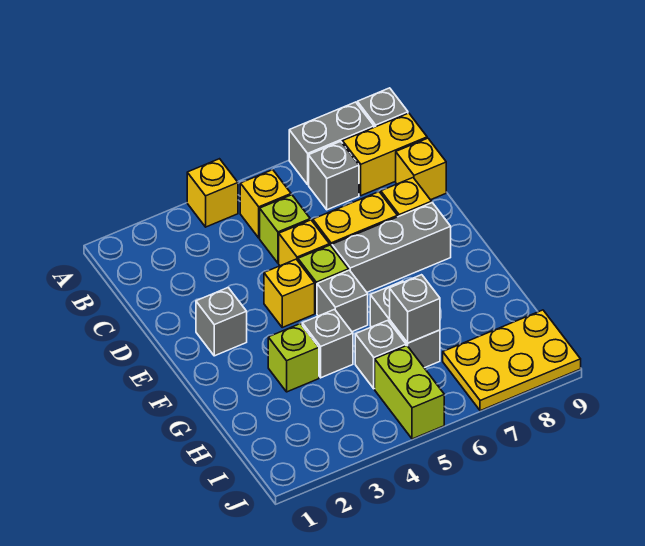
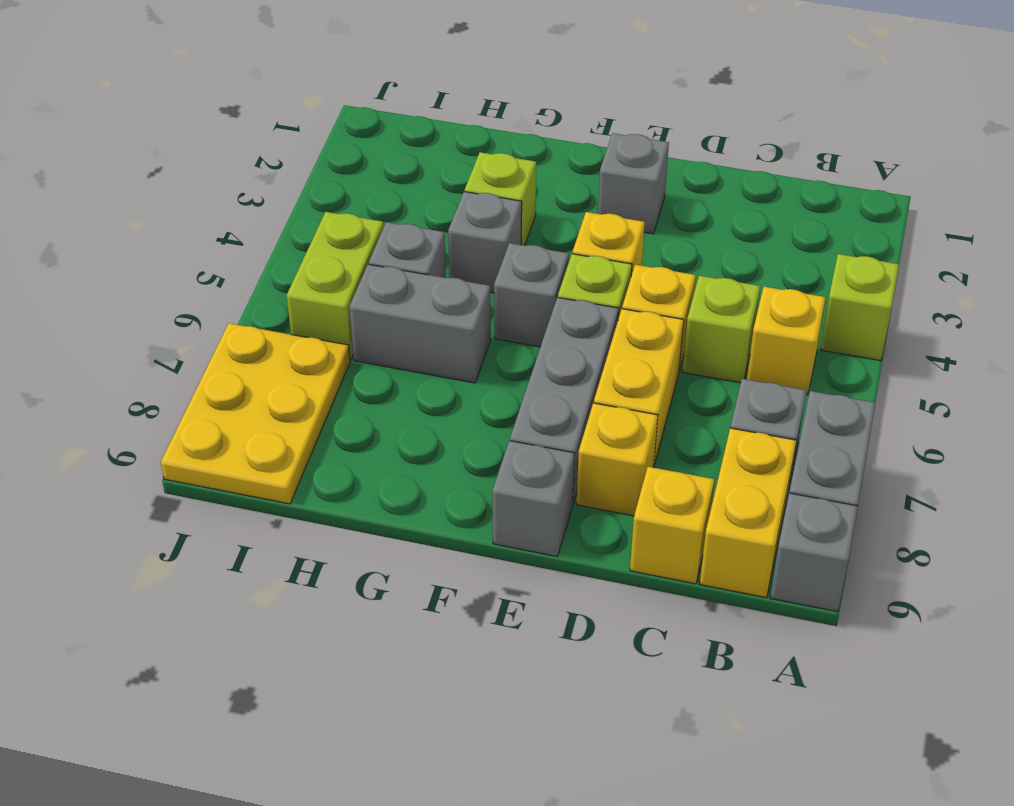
yellow brick A4 level 1 -> lime brick A4 level 1
grey brick H6 level 2 -> grey brick E9 level 1
lime brick I5:J5 level 1 -> lime brick I5:I6 level 1

